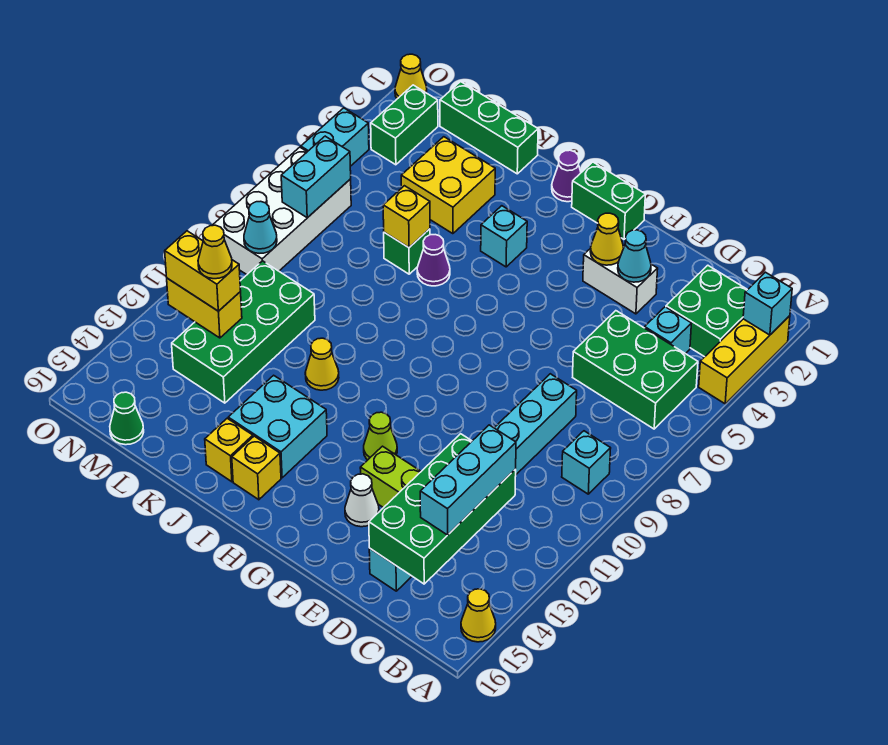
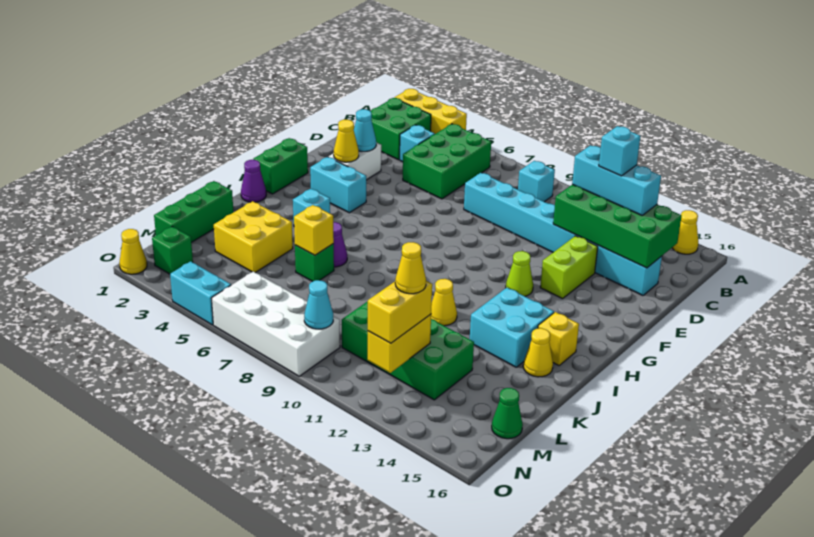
cyan brick A2 level 2 -> cyan brick C13 level 4
white cone F14 level 1 -> none
yellow brick J15 level 1 -> yellow cone J15 level 1
green brick N2:N3 level 1 -> green brick N2 level 1
cyan brick N6:N7 level 2 -> cyan brick G3:G4 level 1

